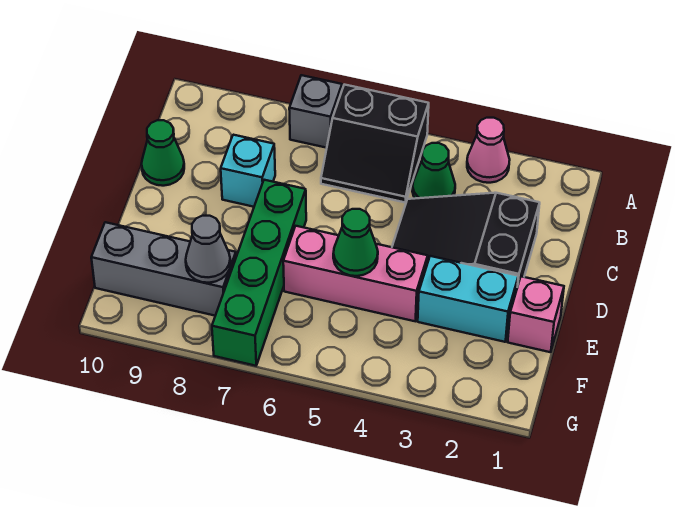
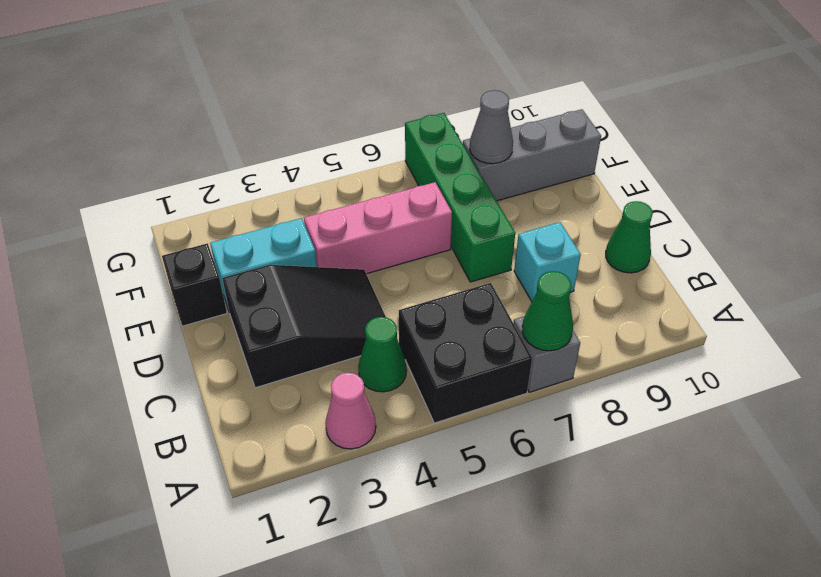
black slope A5:B6 level 1 top A -> black brick A5:B6 level 1
pink brick E1 level 1 -> black brick E1 level 1
green cone E5 level 2 -> green cone A7 level 2

